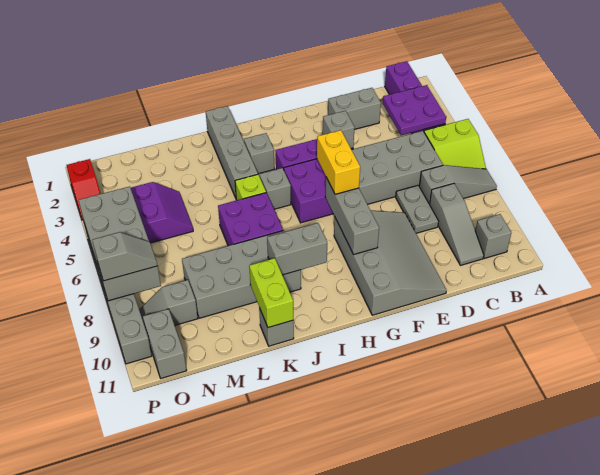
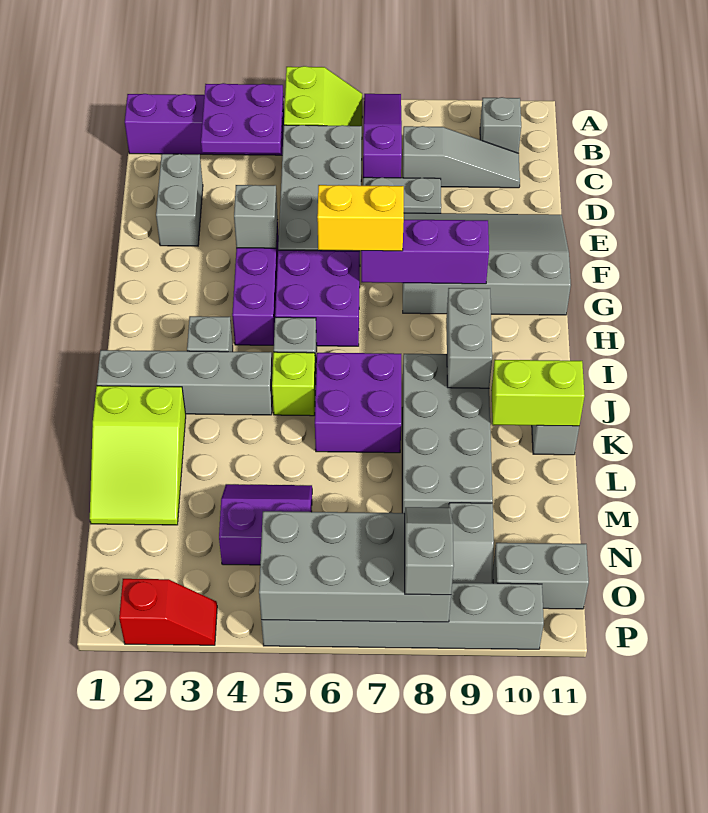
grey slope A7:C7 level 1 top C -> purple slope A7:C7 level 1 top C
grey brick G7:G9 level 2 -> purple brick G7:G9 level 2
none -> lime slope K1:M2 level 1 top K

